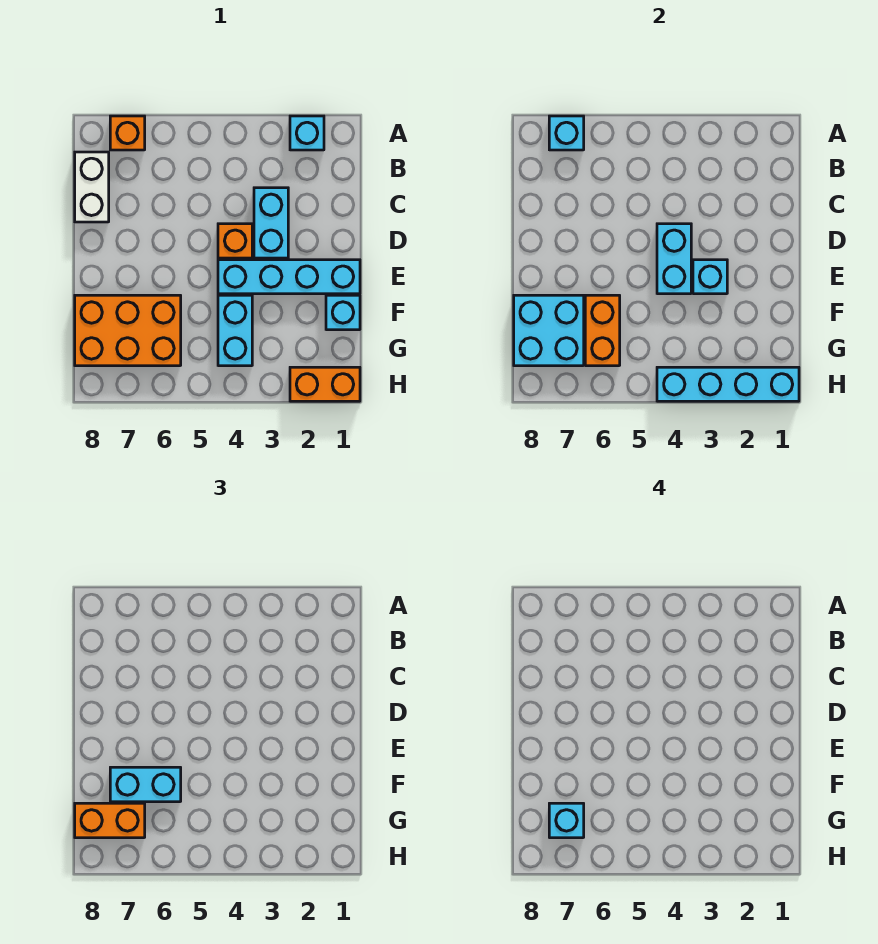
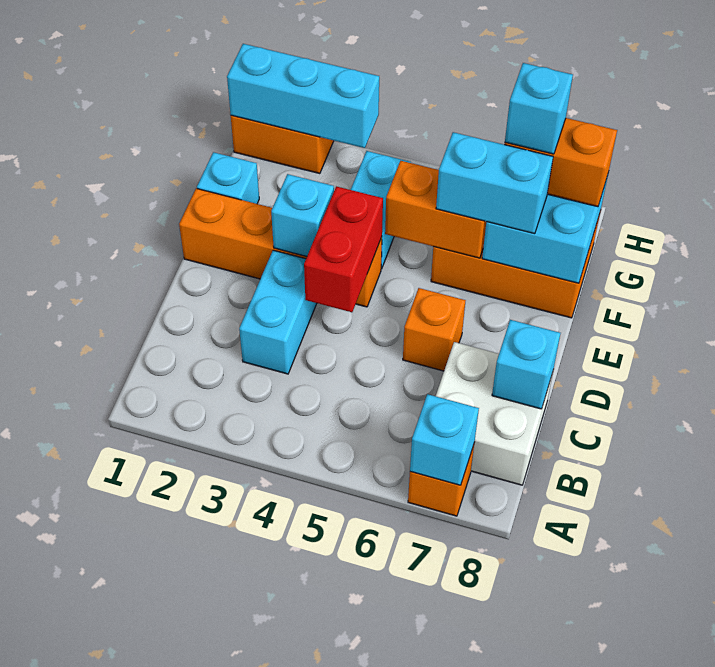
cyan brick A2 level 1 -> cyan brick C8 level 2
white brick B8:C8 level 1 -> white brick B7:C8 level 1
orange brick D4 level 1 -> orange brick D6 level 1
cyan brick D4:E4 level 2 -> red brick D4:E4 level 2
cyan brick E1:E4 level 1 -> orange brick E1:E4 level 1
orange brick F6:G6 level 2 -> orange brick F5:F6 level 2
cyan brick H1:H4 level 2 -> cyan brick H1:H3 level 2

